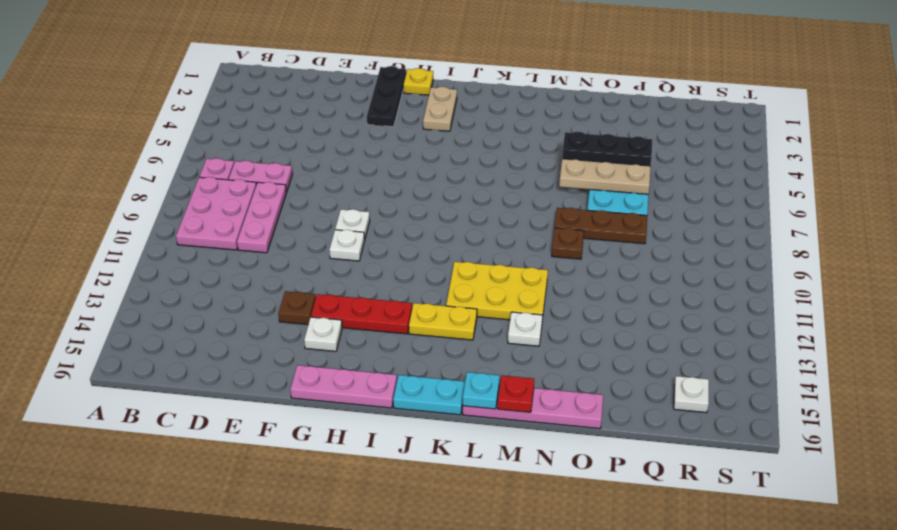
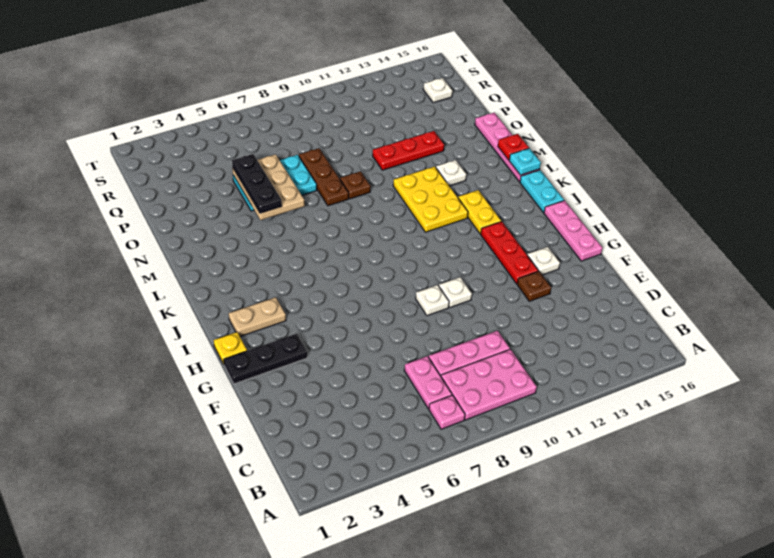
none -> red plate O11:O13 level 1

